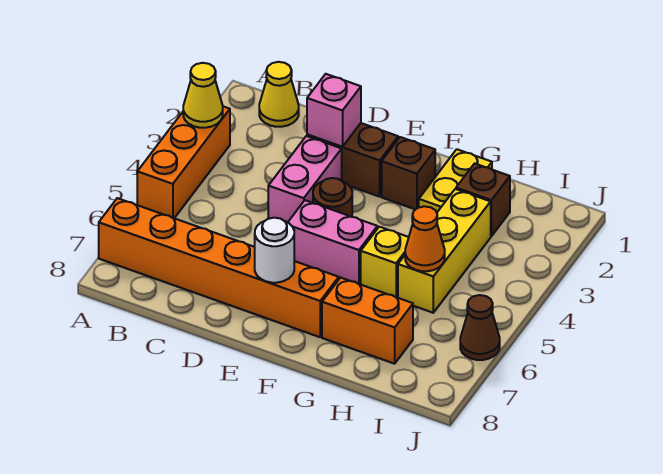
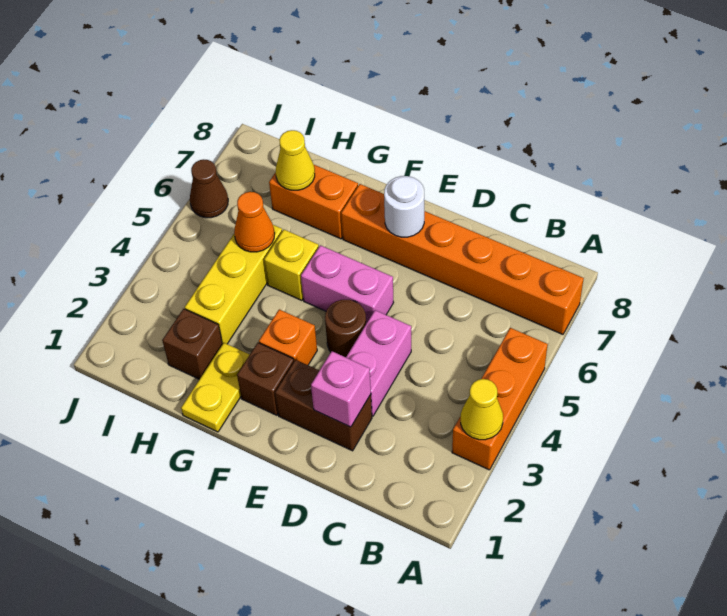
yellow cone B1 level 1 -> yellow cone H7 level 2
none -> orange brick F3 level 1

